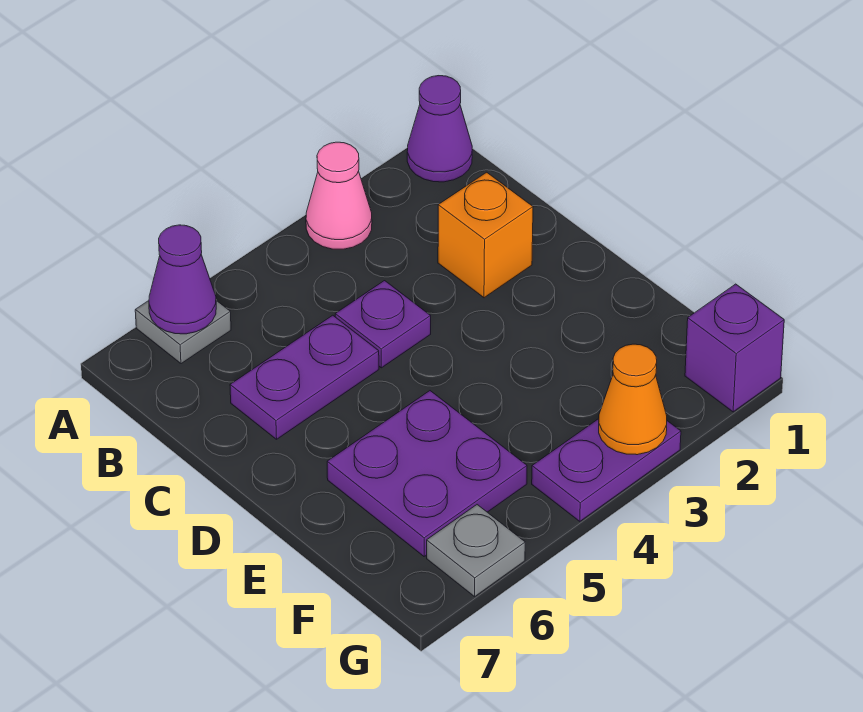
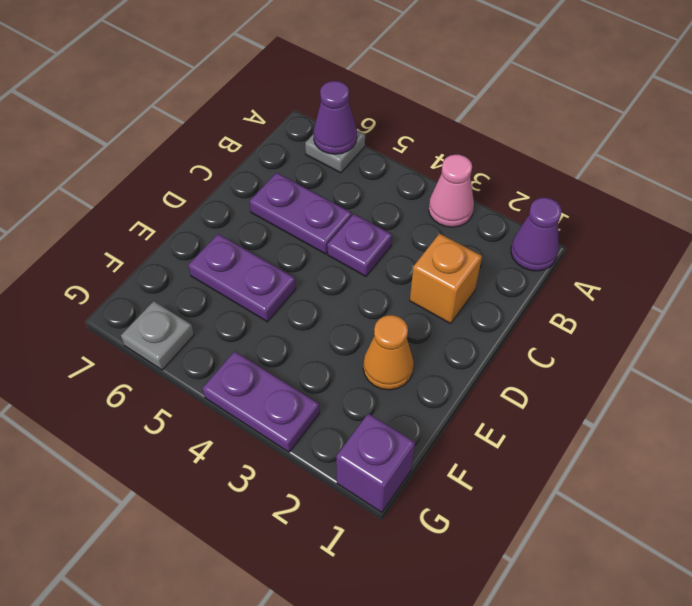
purple plate E5:F6 level 1 -> purple plate E5:E6 level 1
orange cone G3 level 2 -> orange cone E2 level 1

